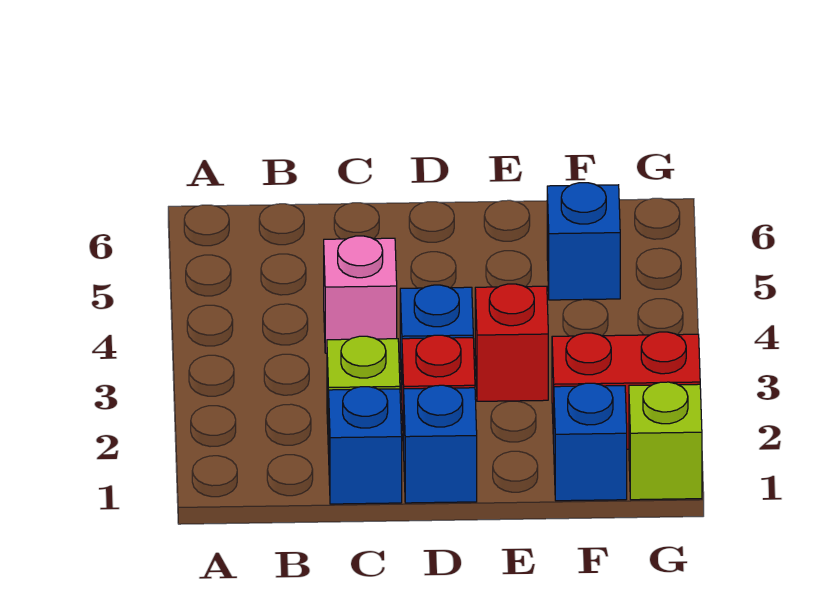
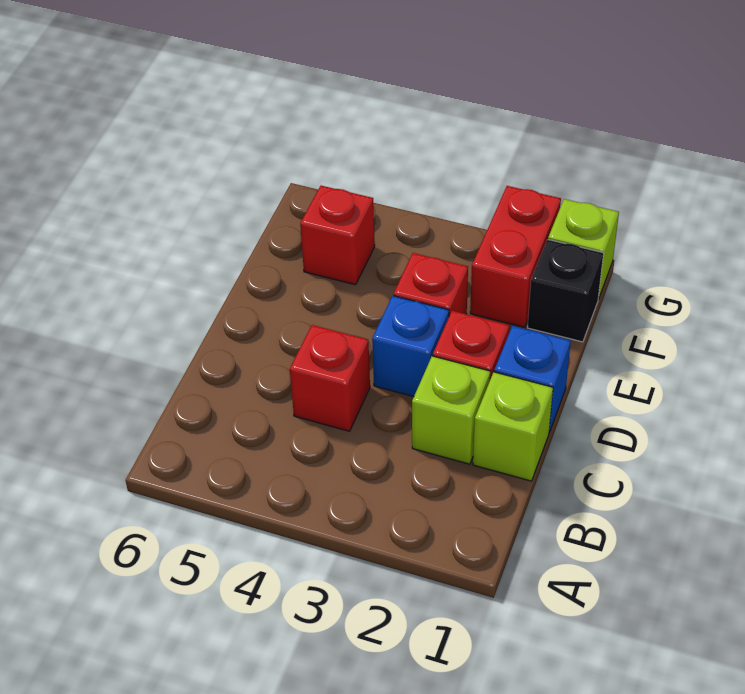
blue brick C1 level 1 -> lime brick C1 level 1
pink brick C4 level 1 -> red brick C4 level 1
blue brick F1 level 1 -> black brick F1 level 1
blue brick F5 level 1 -> red brick F5 level 1

